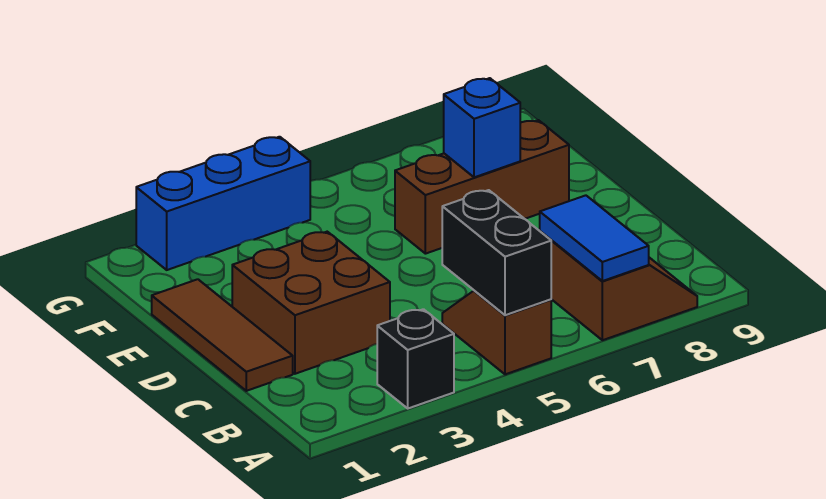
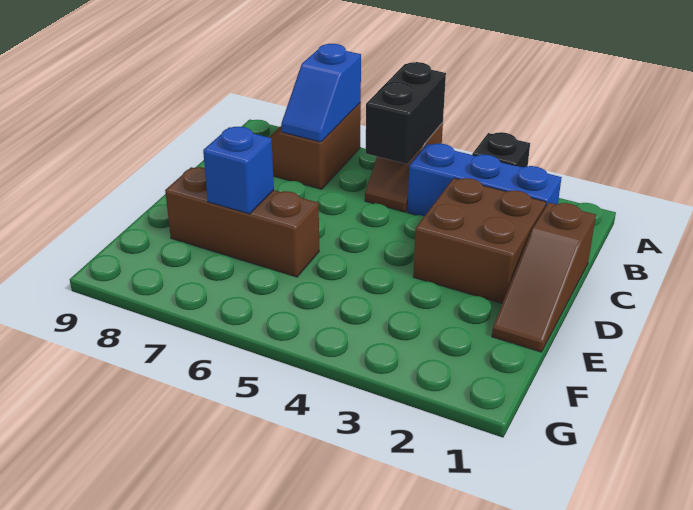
blue tile A7:B7 level 2 -> blue slope A7:B7 level 2 top A
brown tile C1:E1 level 1 -> brown slope C1:E1 level 1 top C
blue brick G2:G4 level 1 -> blue brick B2:B4 level 1

